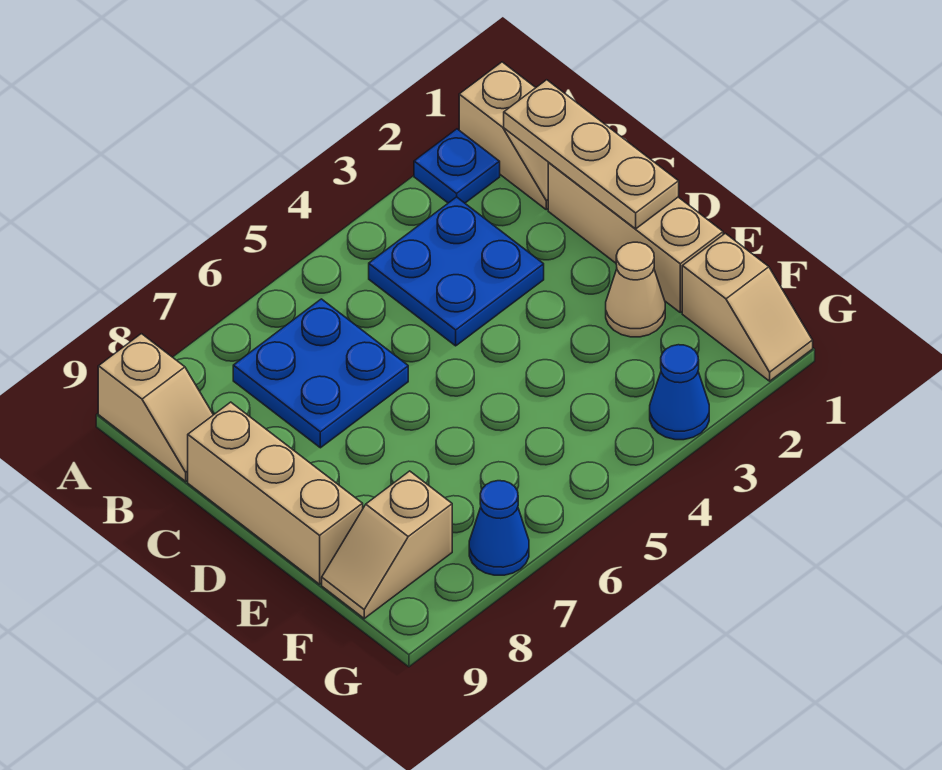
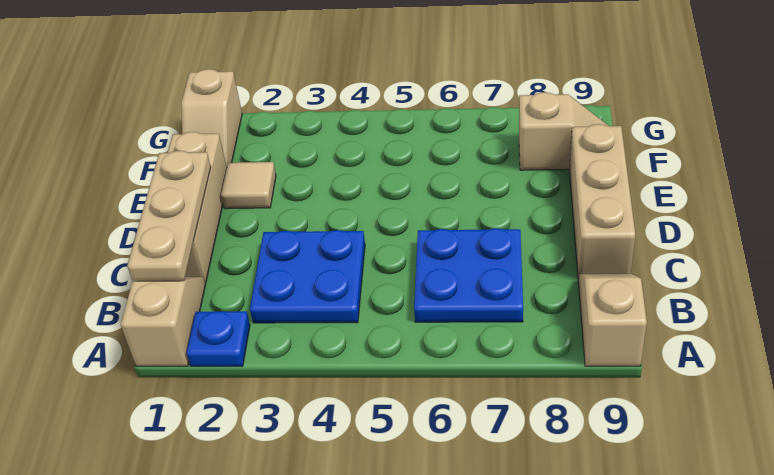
tan cone E2 level 1 -> tan tile E2 level 1
tan slope F1:G1 level 1 top F -> tan slope F1:G1 level 1 top G
blue cone G3 level 1 -> none
blue cone G7 level 1 -> none

